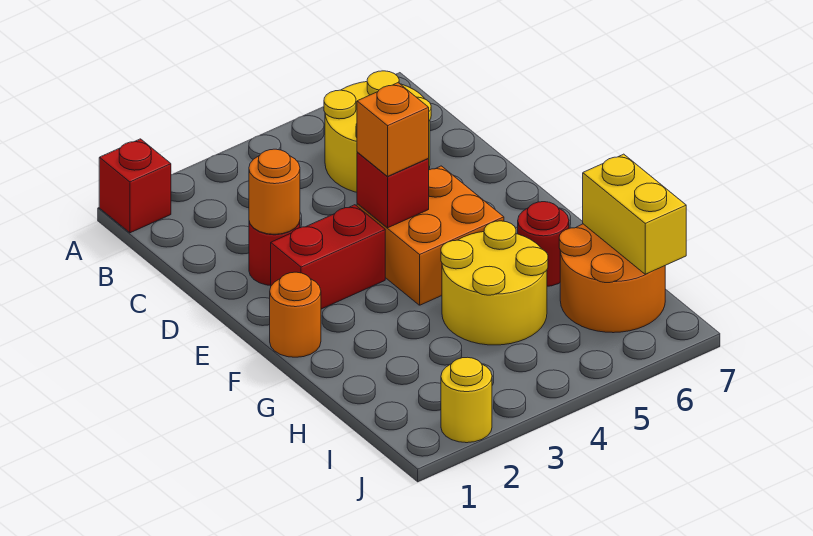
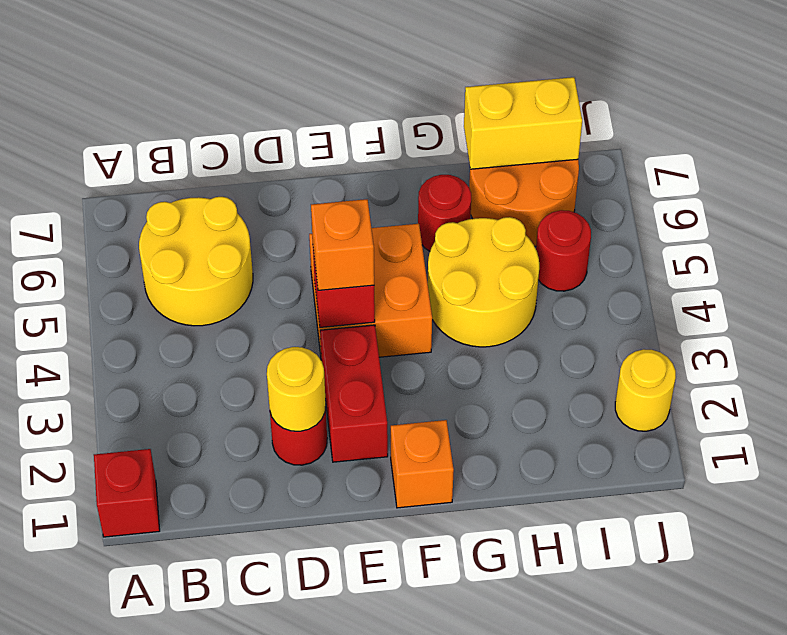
orange round brick D2 level 2 -> yellow round brick D2 level 2
orange round brick F1 level 1 -> orange brick F1 level 1
none -> red round brick I5 level 1

